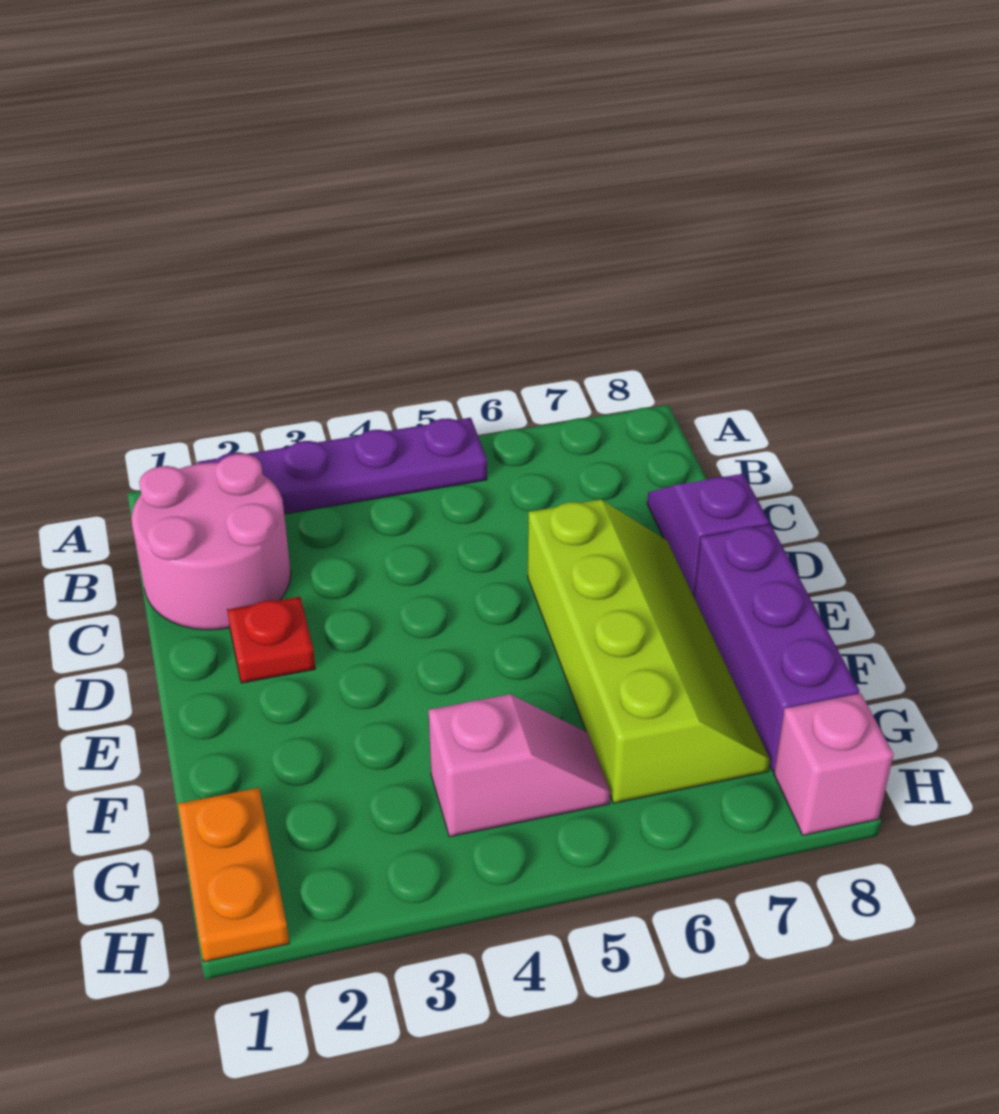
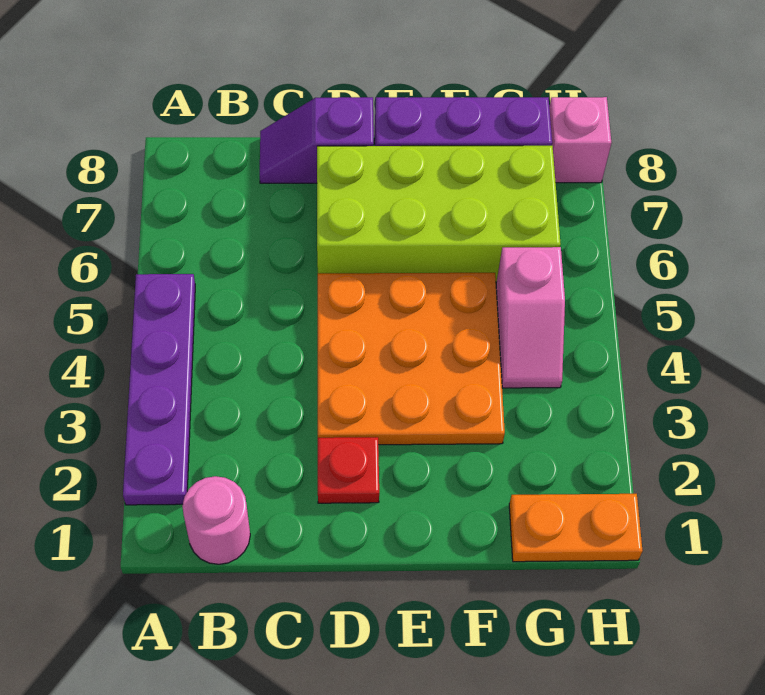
pink round brick B1:C2 level 1 -> pink round brick B1 level 1
none -> orange plate D3:F5 level 1
lime slope D6:G7 level 1 top 6 -> lime brick D6:G7 level 1
pink slope G4:G5 level 1 top 4 -> pink slope G4:G5 level 1 top 5

